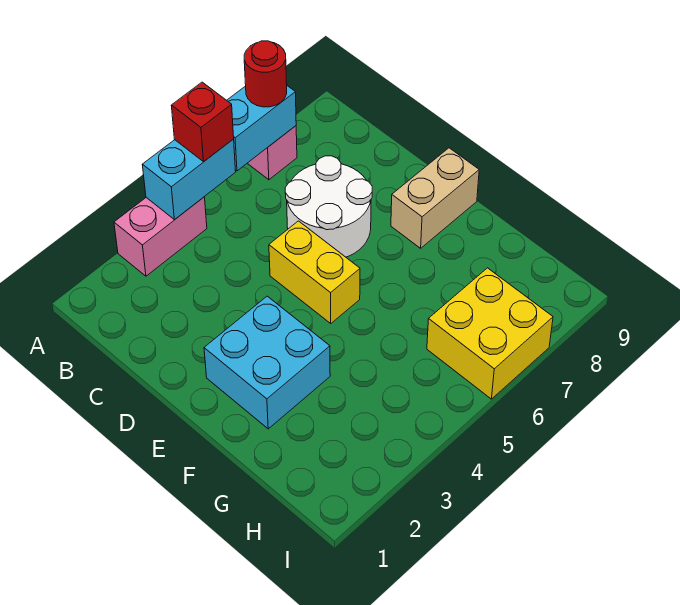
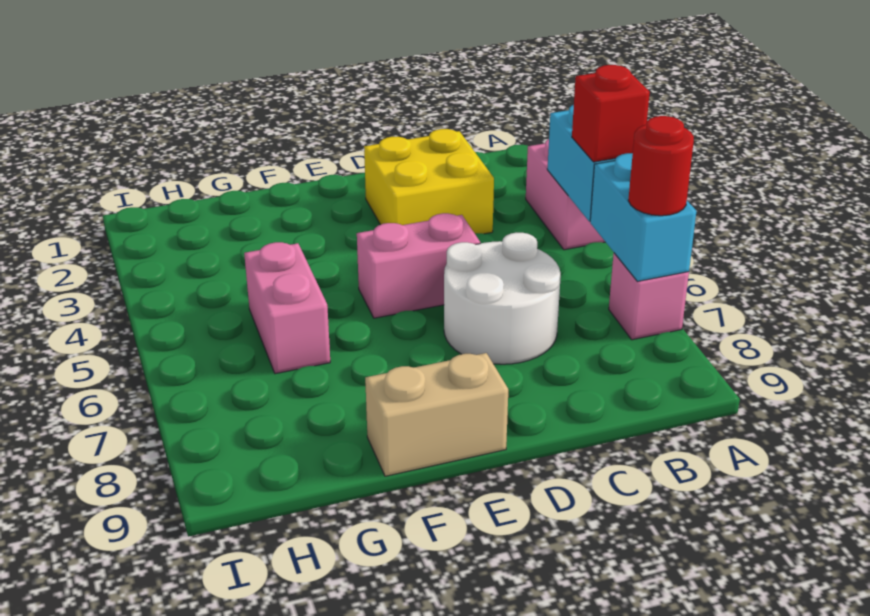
yellow brick D5:E5 level 1 -> pink brick D5:E5 level 1
cyan brick E2:F3 level 1 -> none
tan brick E8:E9 level 1 -> tan brick E9:F9 level 1
none -> pink brick G5:G6 level 1
yellow brick H6:I7 level 1 -> yellow brick C2:D3 level 1

